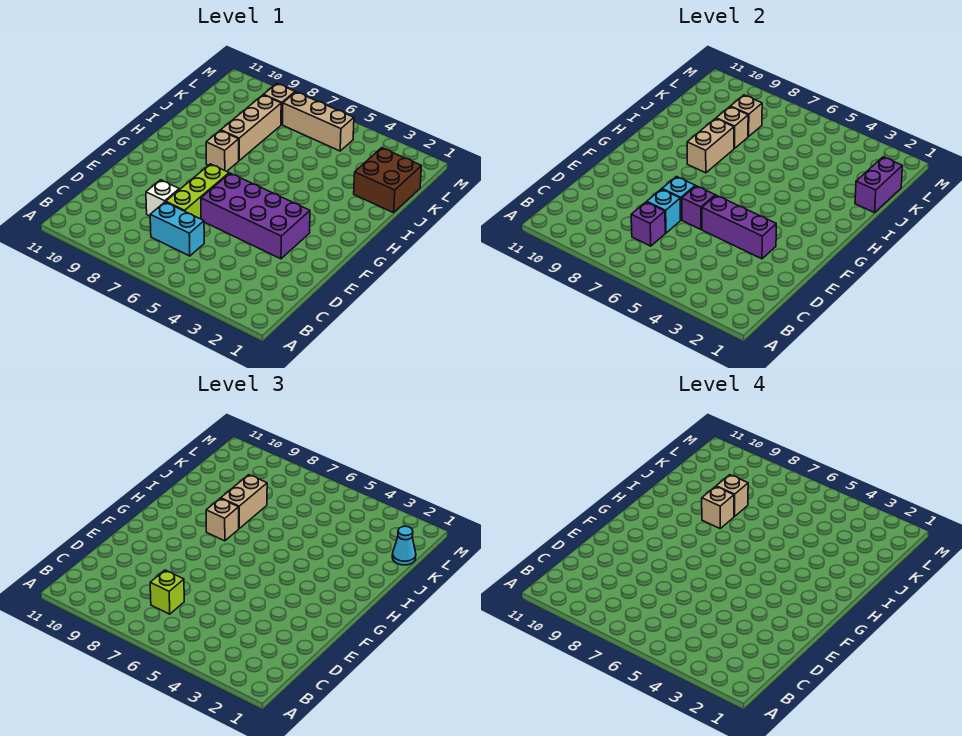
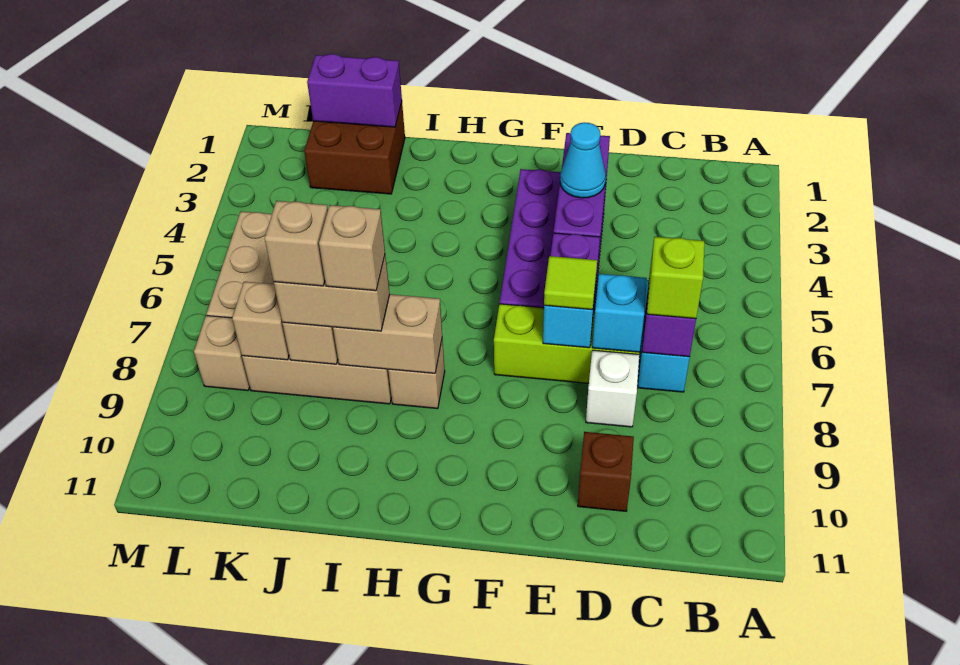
none -> brown brick D10 level 1
none -> lime tile E7 level 3
tan brick H8 level 3 -> none
cyan cone K1 level 3 -> cyan cone E4 level 3

